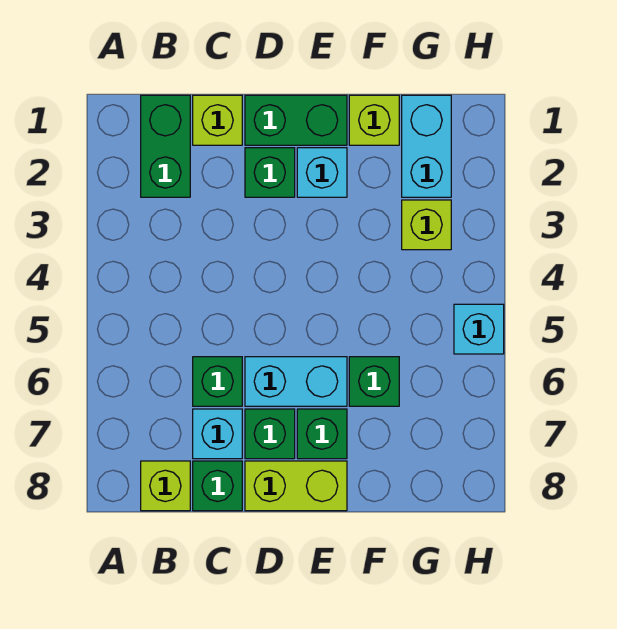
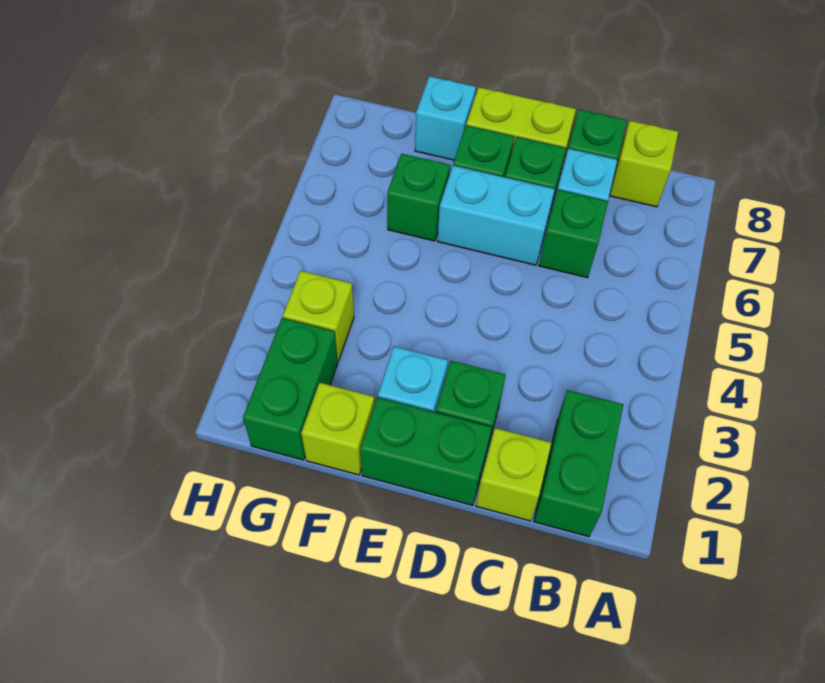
cyan brick G1:G2 level 1 -> green brick G1:G2 level 1
cyan brick H5 level 1 -> cyan brick F8 level 1

